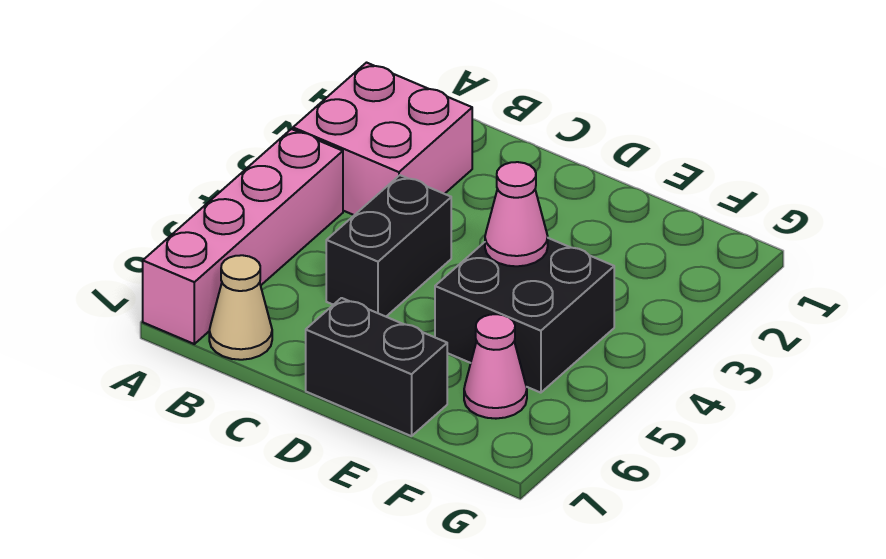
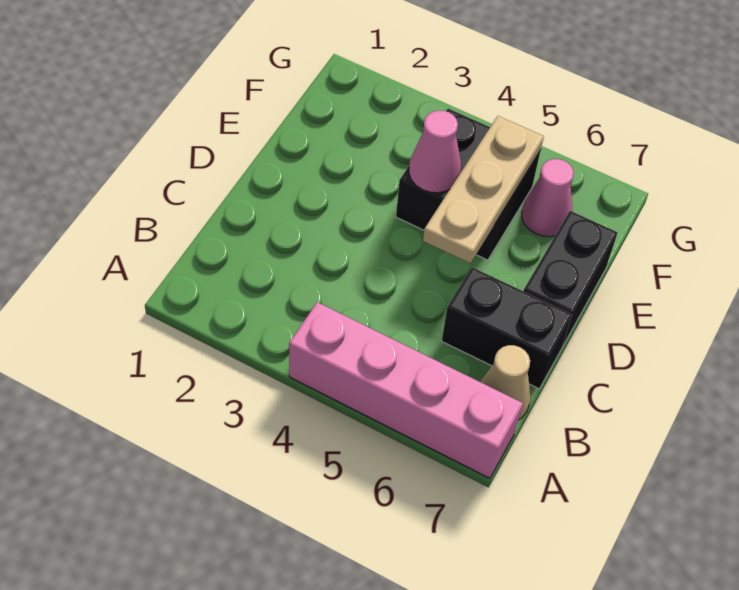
pink brick A2:B3 level 1 -> none
black brick C4:C5 level 1 -> black brick C6:C7 level 1
none -> tan plate D5:F5 level 2

